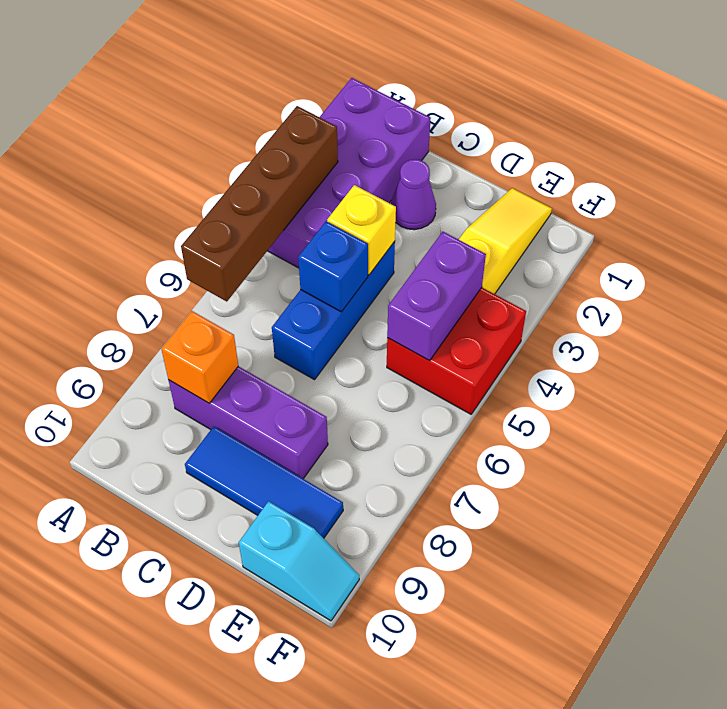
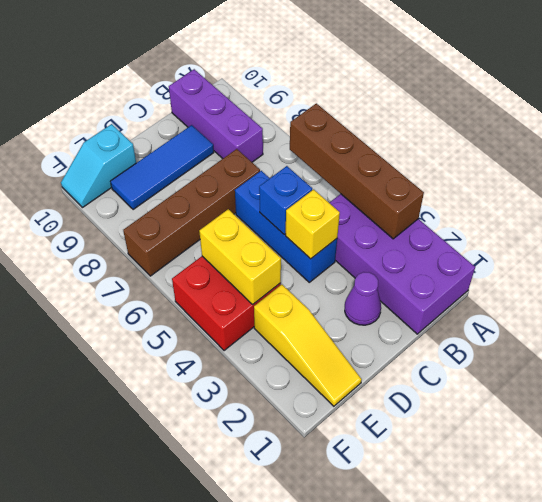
purple brick B8:D8 level 1 -> purple brick B8:B10 level 1
orange brick B8 level 2 -> none
none -> brown brick C7:F7 level 1
purple brick E4:E5 level 2 -> yellow brick E4:E5 level 2

